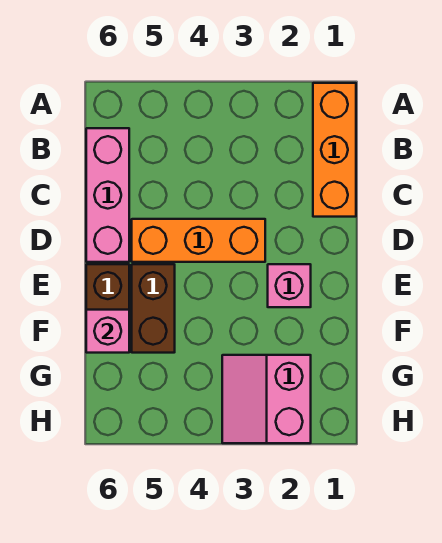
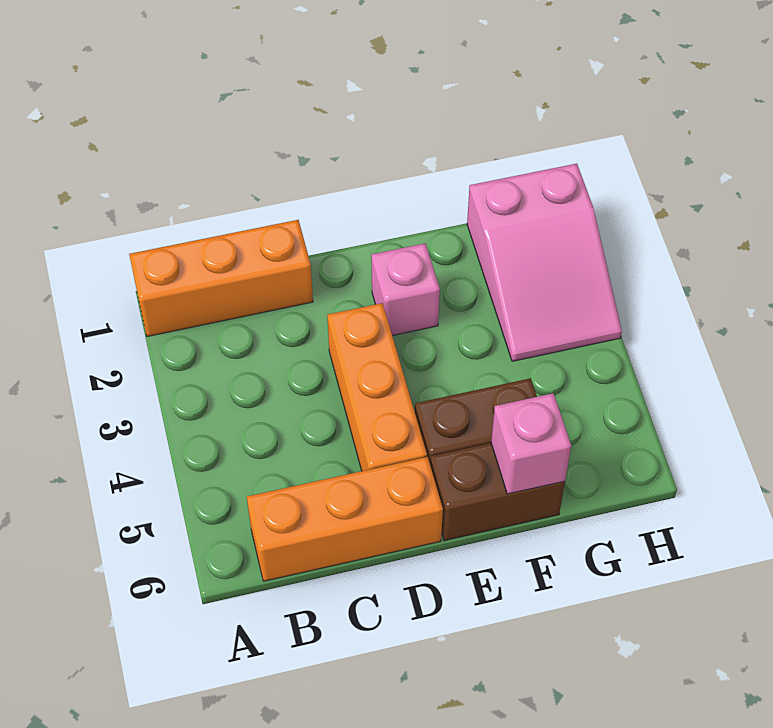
pink brick B6:D6 level 1 -> orange brick B6:D6 level 1
pink slope G2:H3 level 1 top 2 -> pink slope G1:H3 level 1 top 1

